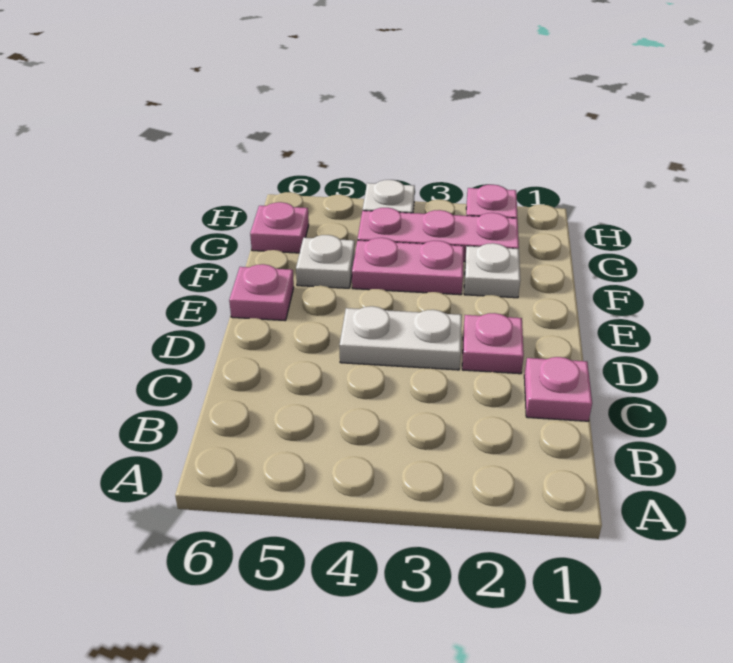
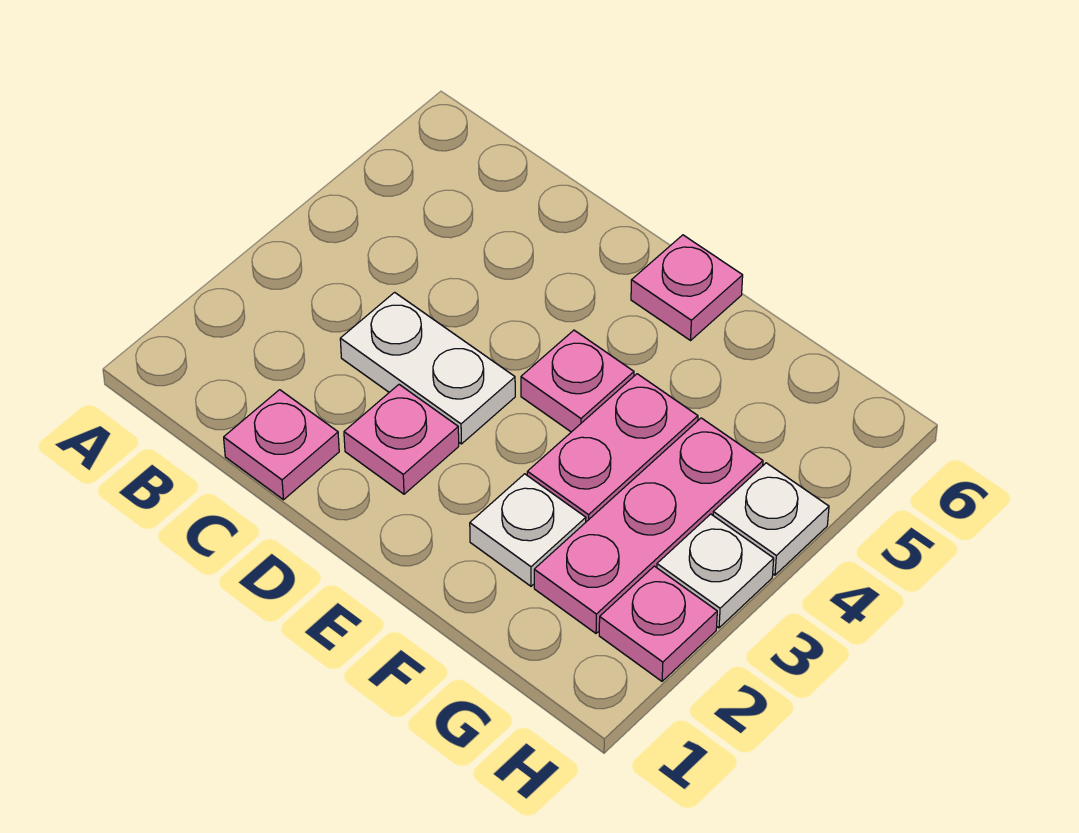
white plate D3:D4 level 1 -> white plate C3:D3 level 1
white plate F5 level 1 -> white plate H3 level 1
pink plate G6 level 1 -> pink plate E4 level 1

